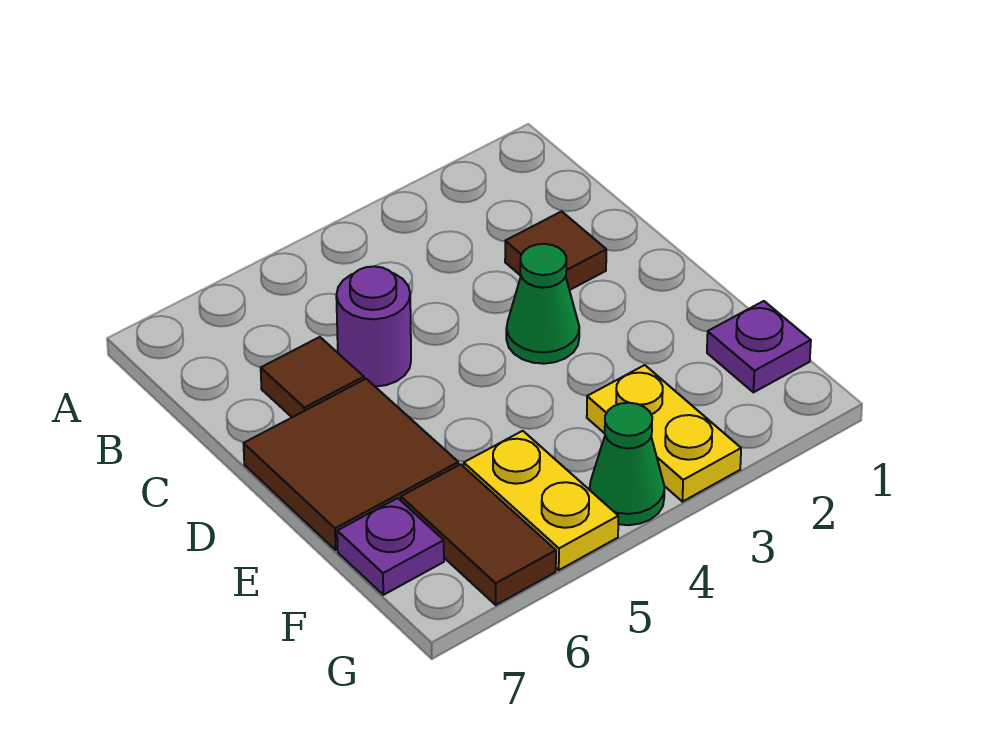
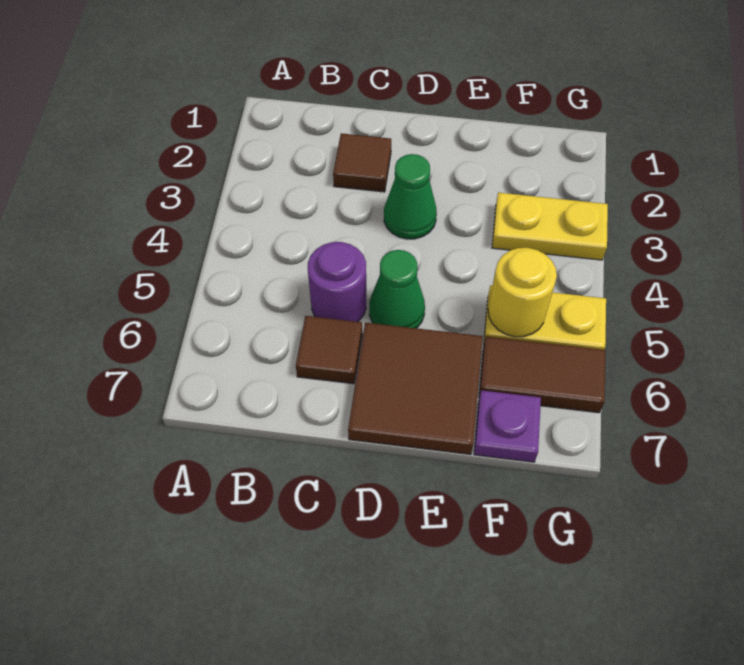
purple plate F1 level 1 -> none
none -> yellow round brick F5 level 2
green cone G4 level 1 -> green cone D5 level 1

